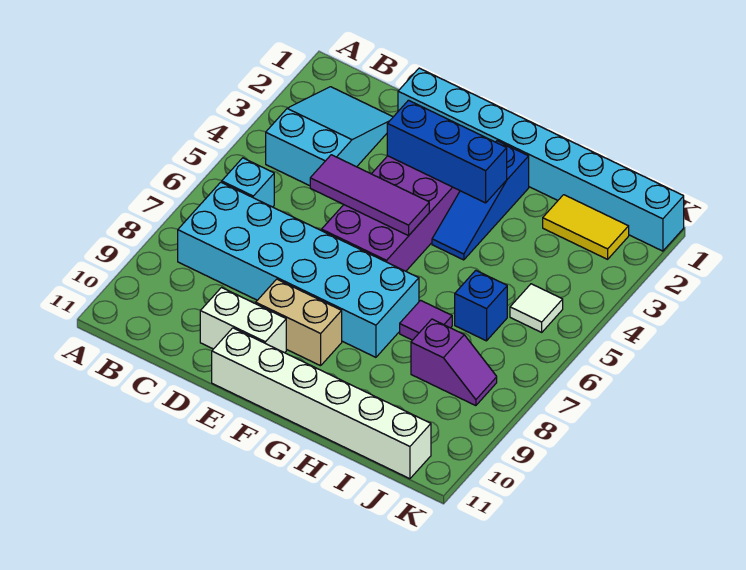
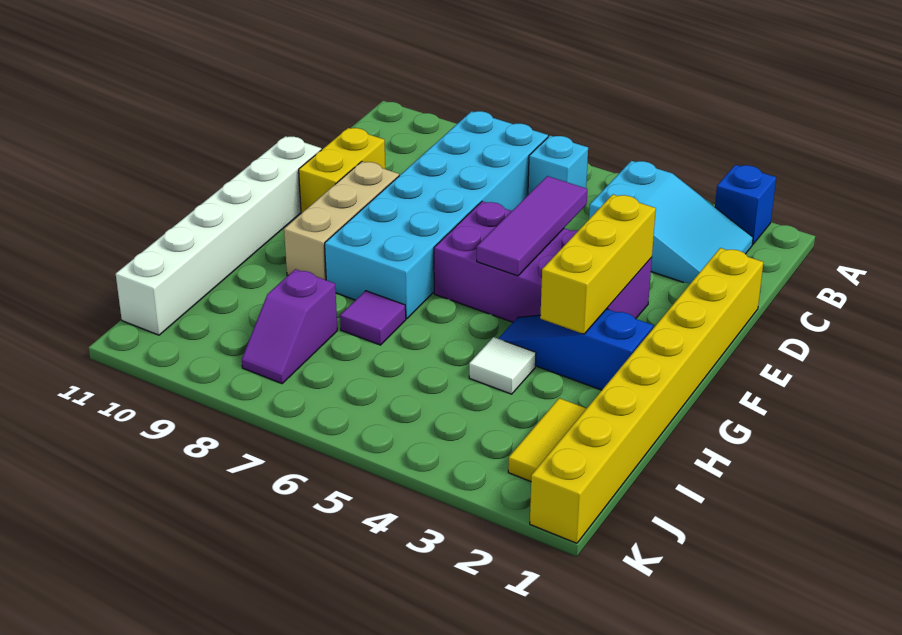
cyan brick D1:K1 level 1 -> yellow brick D1:K1 level 1
white brick D10:E10 level 1 -> yellow brick D10:E10 level 1
blue brick E3:G3 level 2 -> yellow brick E3:G3 level 2
tan brick E9:F9 level 1 -> tan brick E9:G9 level 1
blue brick I6 level 1 -> blue brick A2 level 1
white tile J5 level 1 -> white tile H4 level 1

